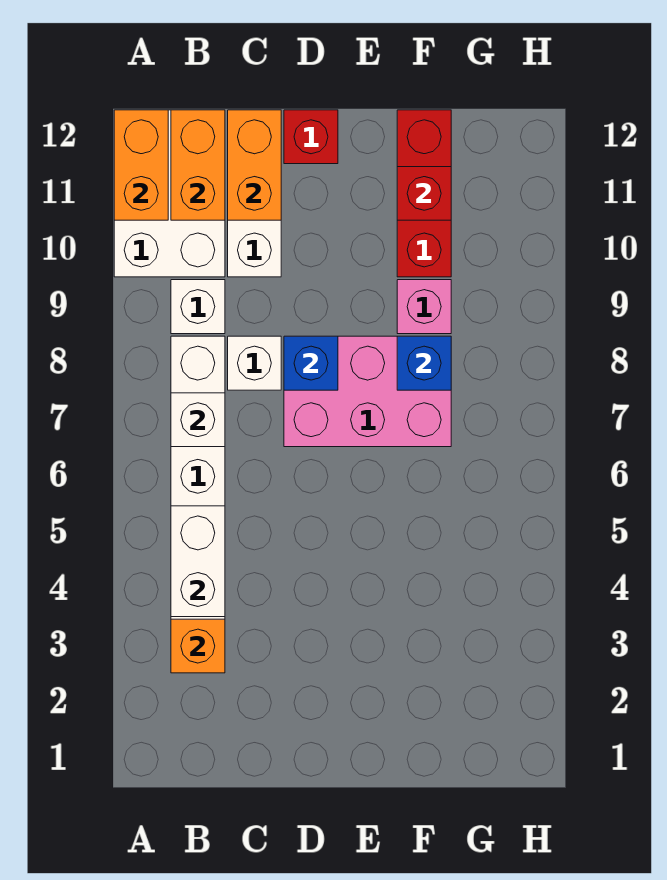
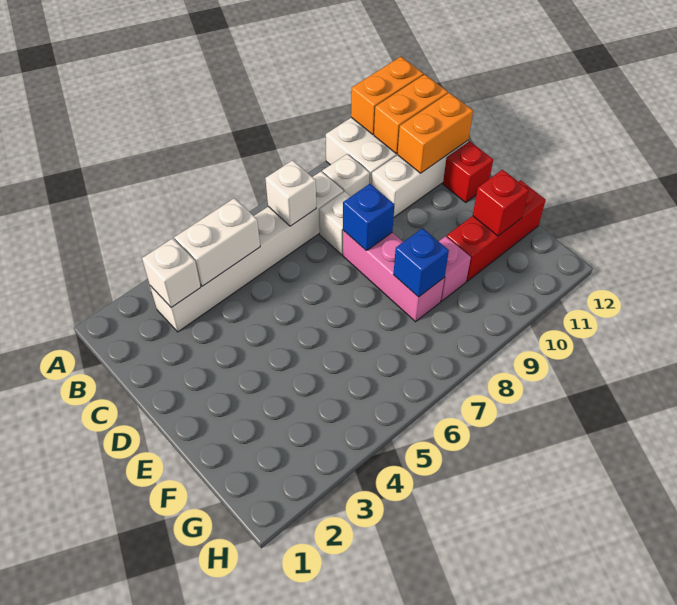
orange brick B3 level 2 -> white brick B3 level 2
pink brick D7:F8 level 1 -> pink brick D8:F8 level 1

